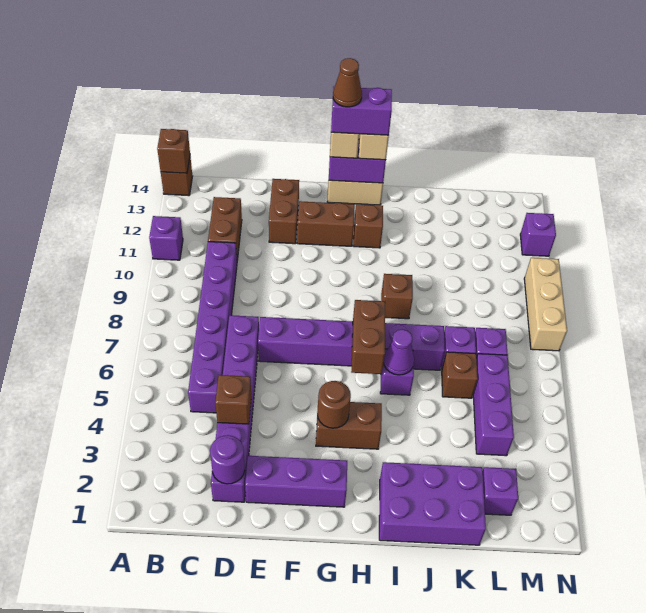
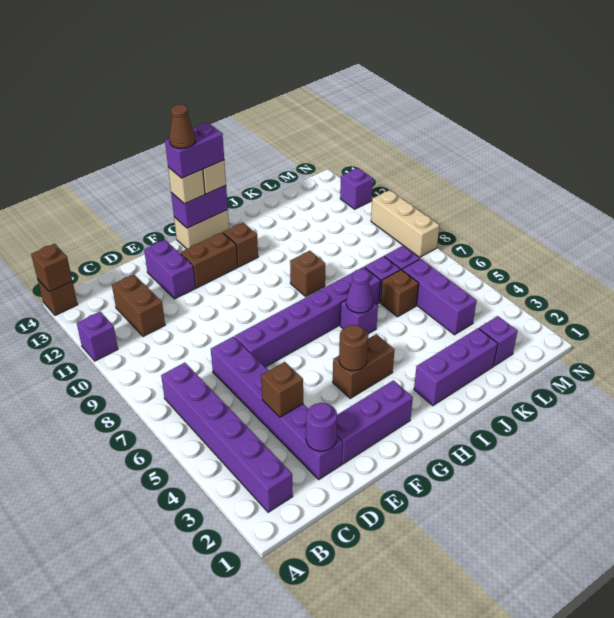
purple brick C5:C10 level 1 -> purple brick B2:B7 level 1
brown brick E12:E13 level 1 -> purple brick E12:E13 level 1
brown brick H6:H7 level 2 -> none
purple brick I1:K2 level 1 -> purple brick I2:K2 level 1

